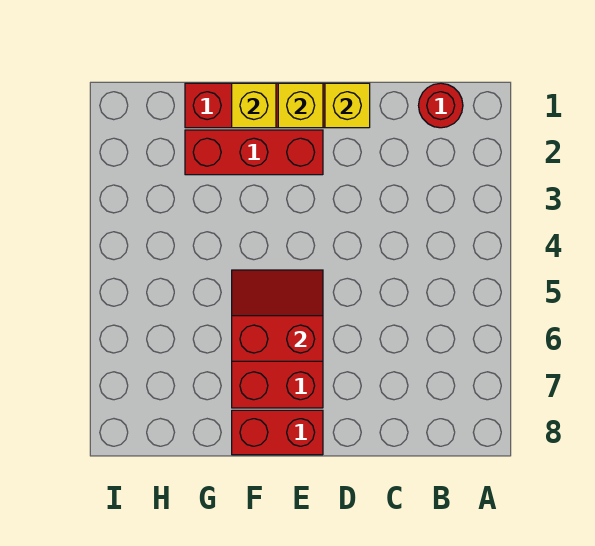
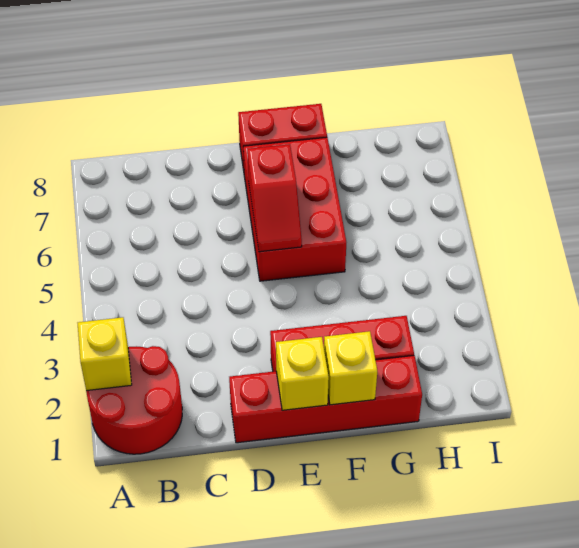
red round brick B1 level 1 -> red round brick A1:B2 level 1
yellow brick D1 level 2 -> yellow brick A2 level 2
red slope E5:F6 level 2 top 6 -> red slope E5:E6 level 2 top 6

